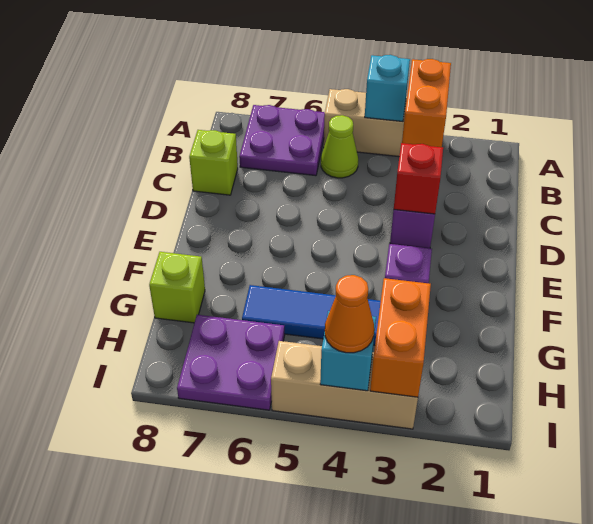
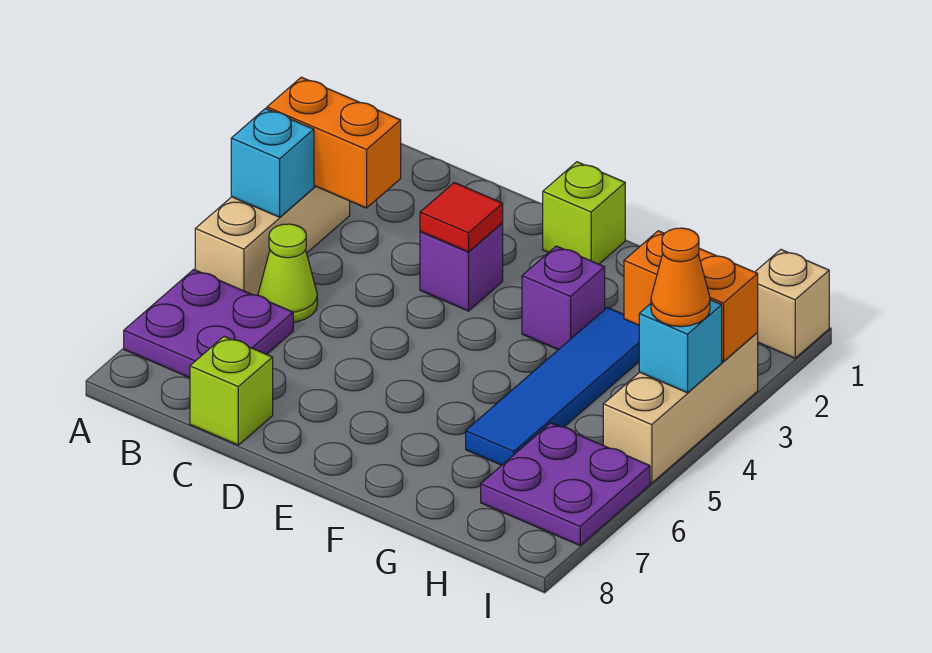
red brick D3 level 2 -> red tile D3 level 2
lime brick G8 level 1 -> lime brick E1 level 1
none -> tan brick I1 level 1

